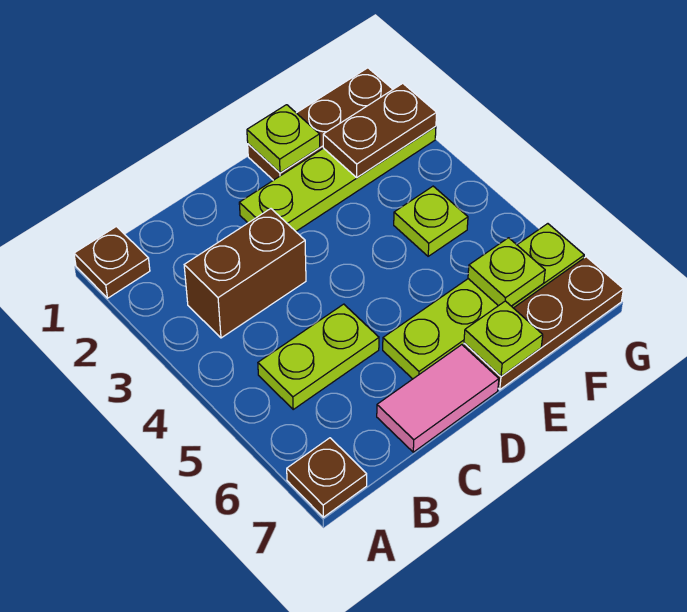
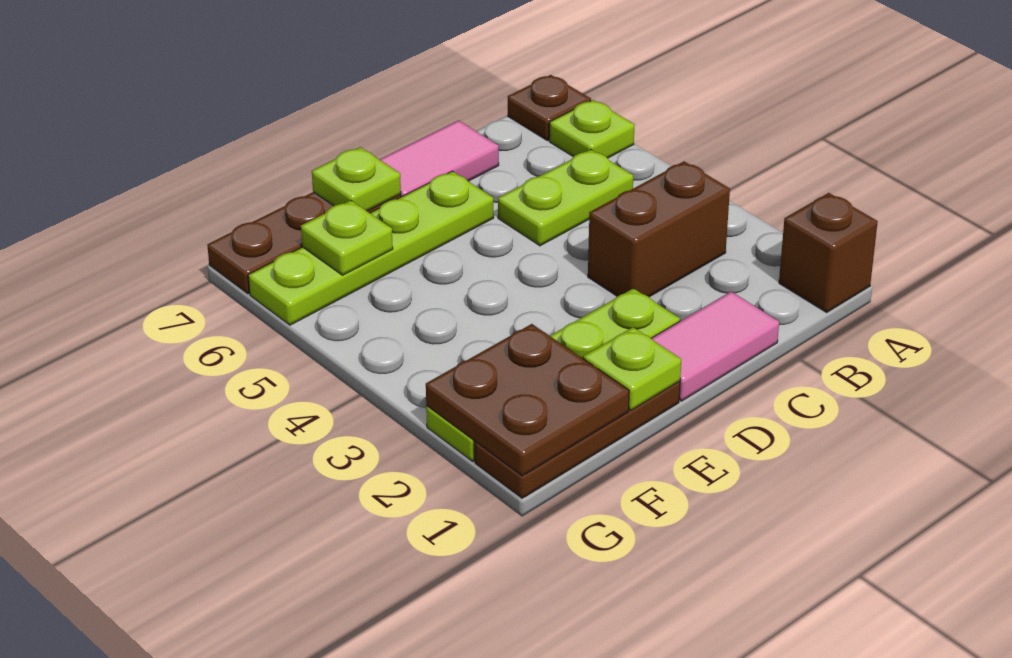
brown plate A1 level 1 -> brown brick A1 level 1
none -> pink tile C1:D1 level 1
brown plate F2:G2 level 2 -> brown plate F1:G2 level 2
lime plate F4 level 1 -> lime plate A6 level 1

